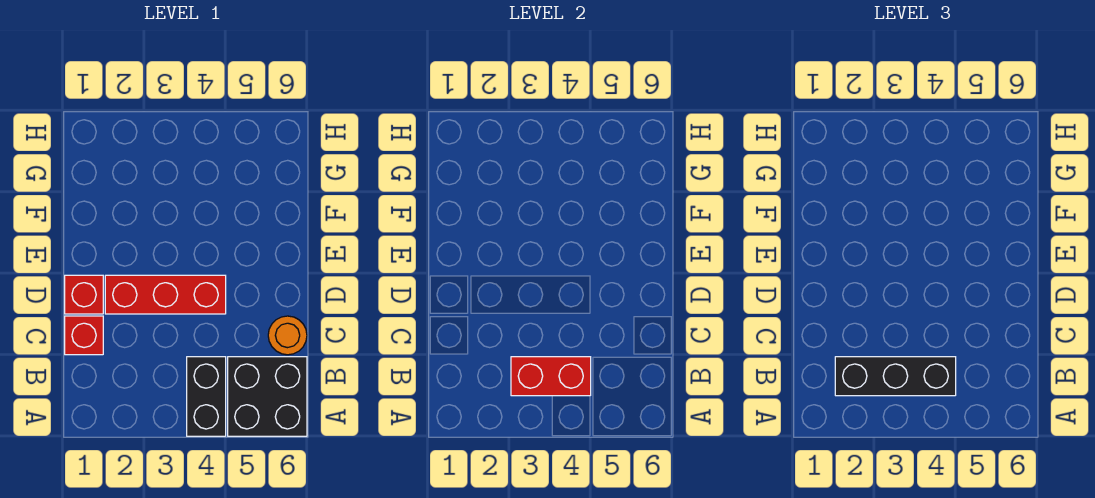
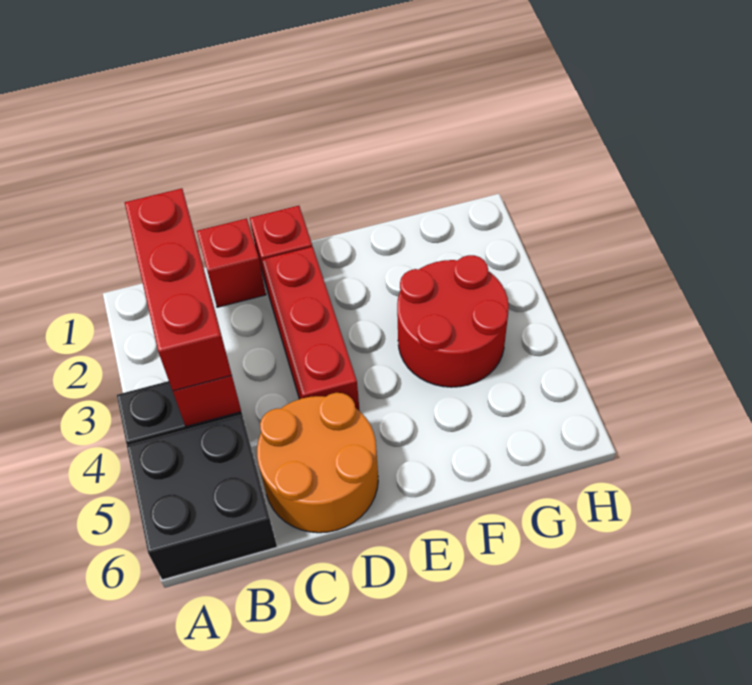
black brick B2:B4 level 3 -> red brick B2:B4 level 3
orange round brick C6 level 1 -> orange round brick C5:D6 level 1
none -> red round brick F3:G4 level 1

